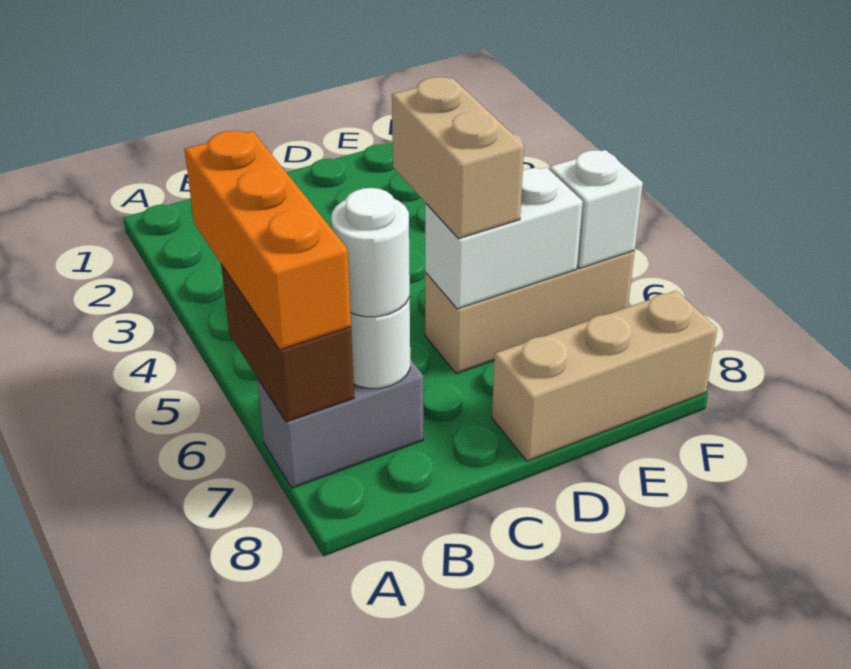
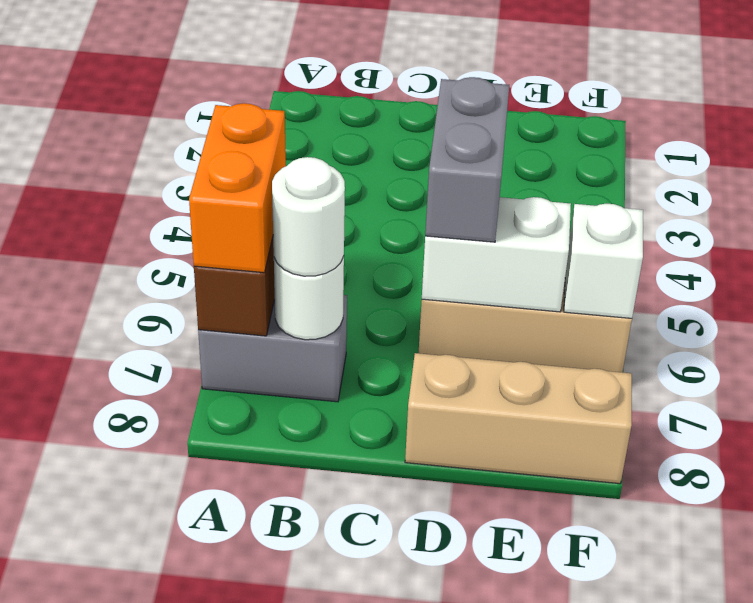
orange brick A5:A7 level 3 -> orange brick A6:A7 level 3
tan brick D5:D6 level 3 -> grey brick D5:D6 level 3

